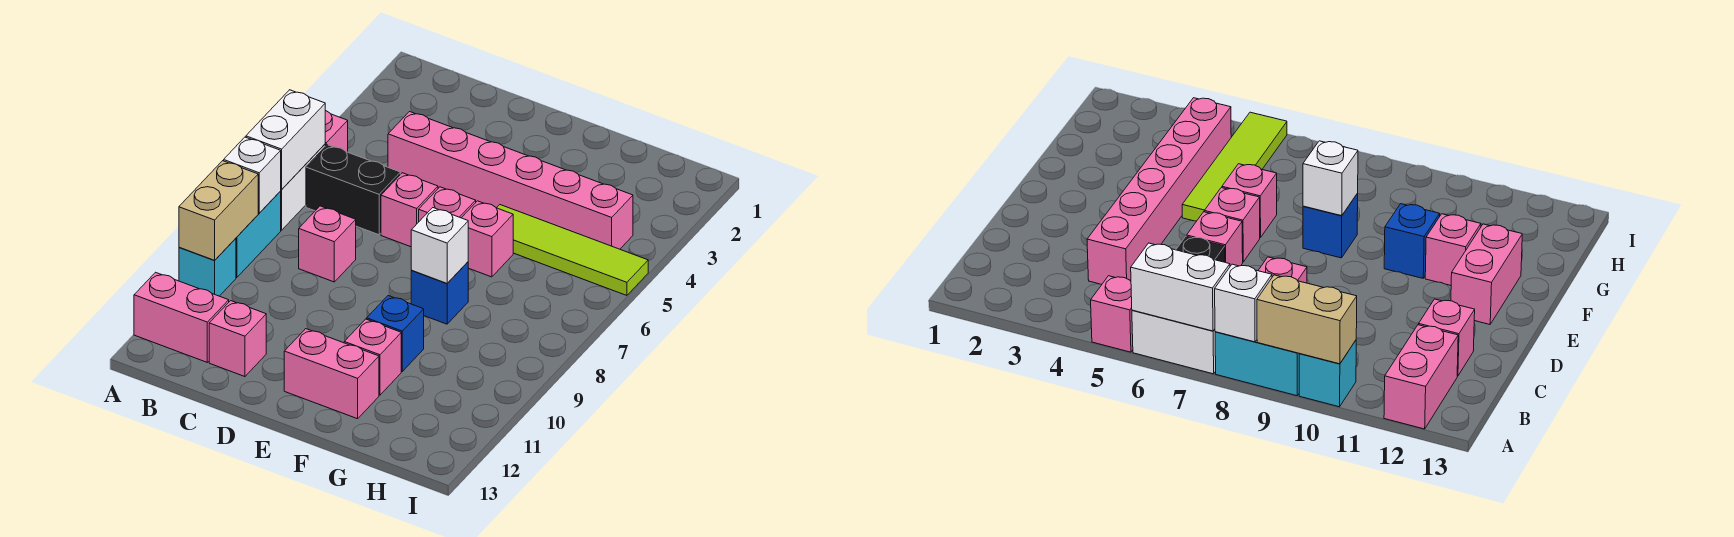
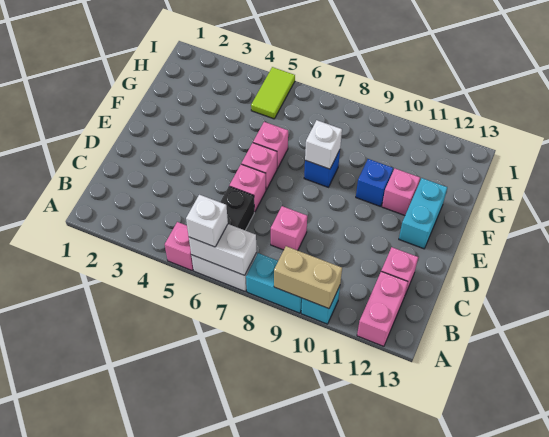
white brick A8 level 2 -> white brick A6 level 3
pink brick C4:H4 level 1 -> none
pink brick E12:F12 level 1 -> cyan brick E12:F12 level 1
lime tile F5:I5 level 1 -> lime tile H5:I5 level 1

